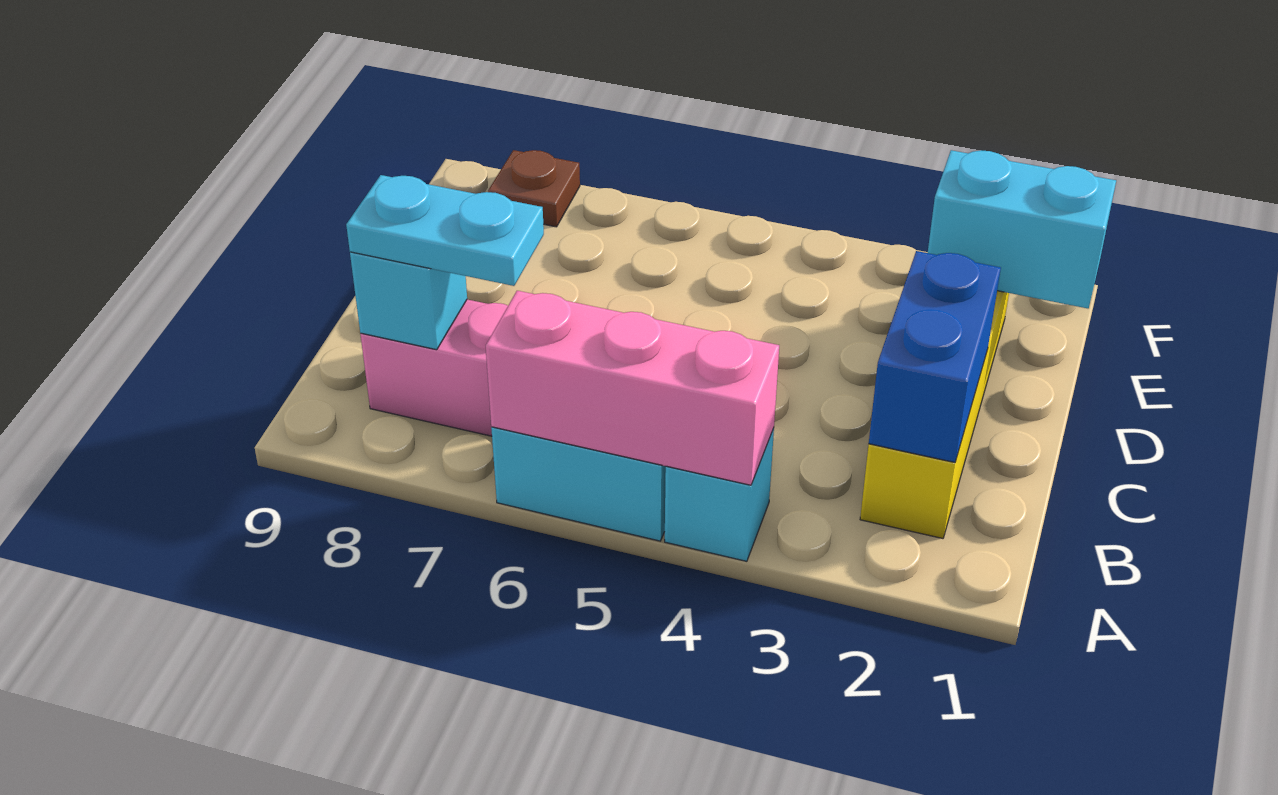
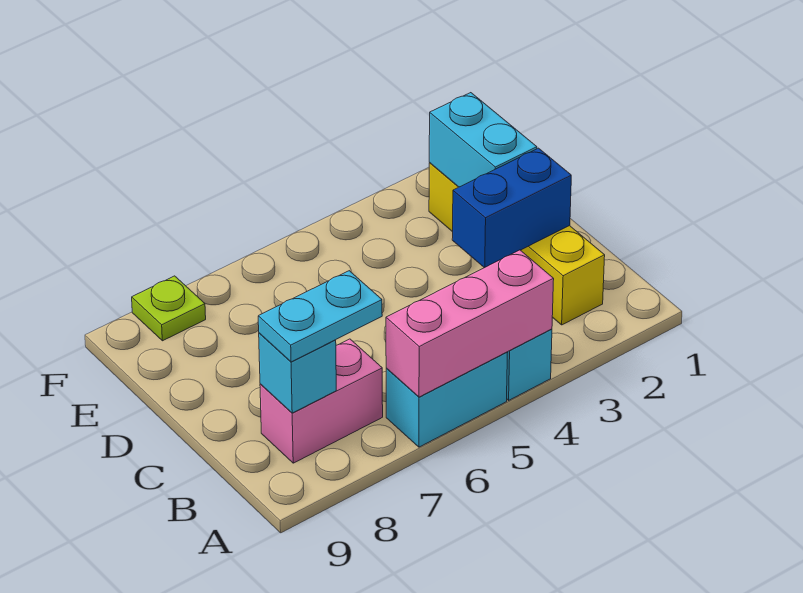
blue brick B2:C2 level 2 -> blue brick C2:C3 level 2
cyan brick E1:E2 level 2 -> cyan brick D2:E2 level 2
brown plate F8 level 1 -> lime plate F8 level 1

